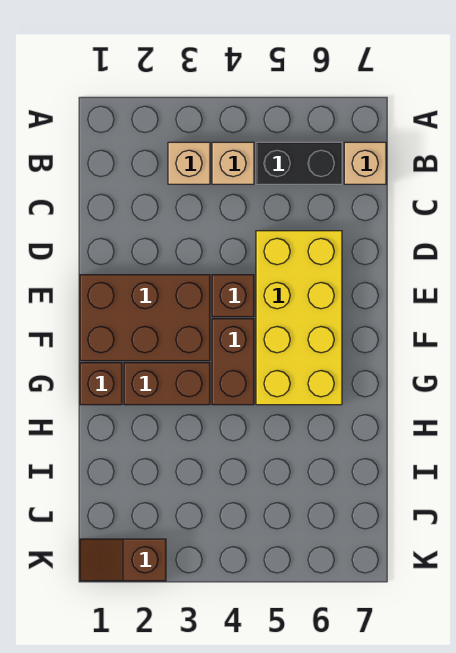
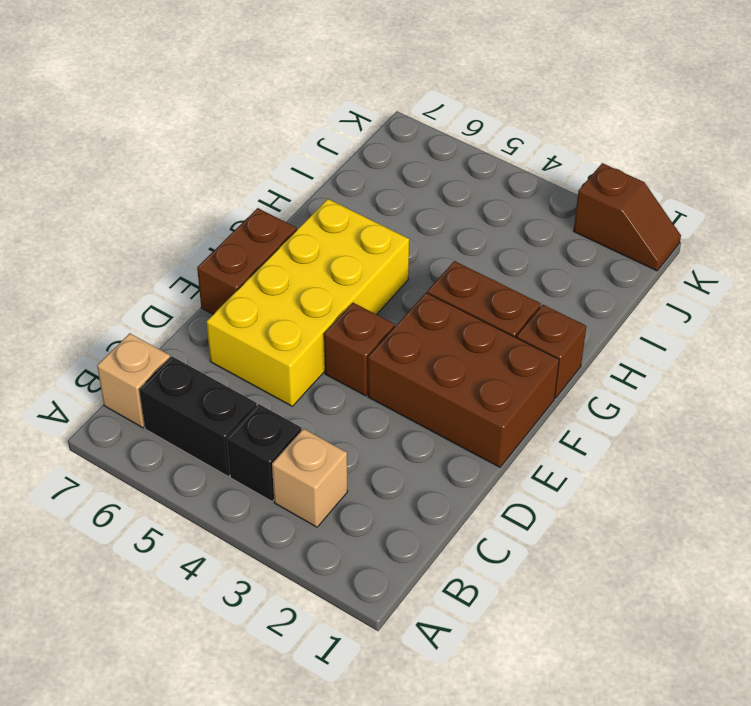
tan brick B4 level 1 -> black brick B4 level 1
brown brick F4:G4 level 1 -> brown brick E7:F7 level 1

